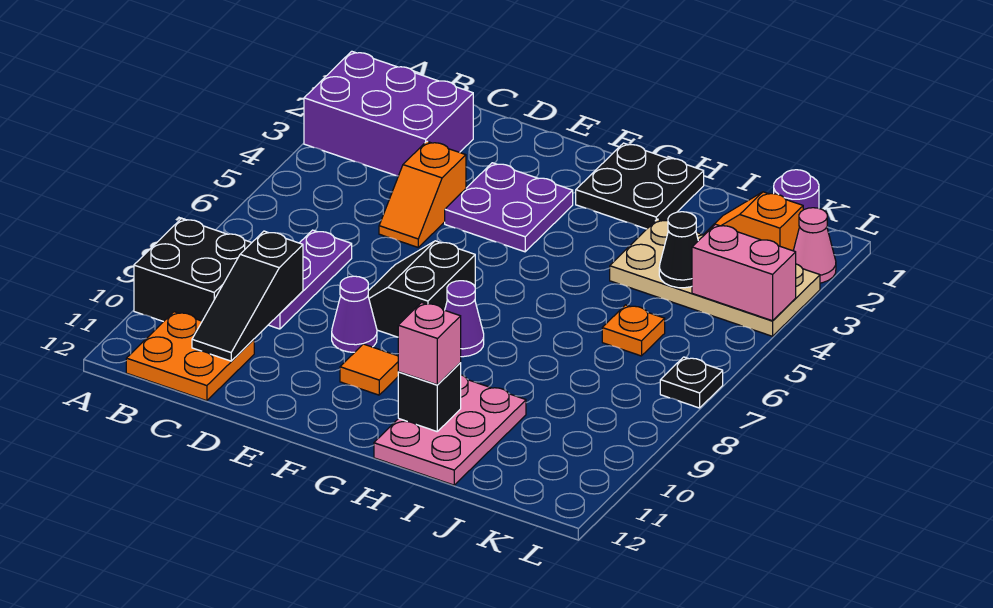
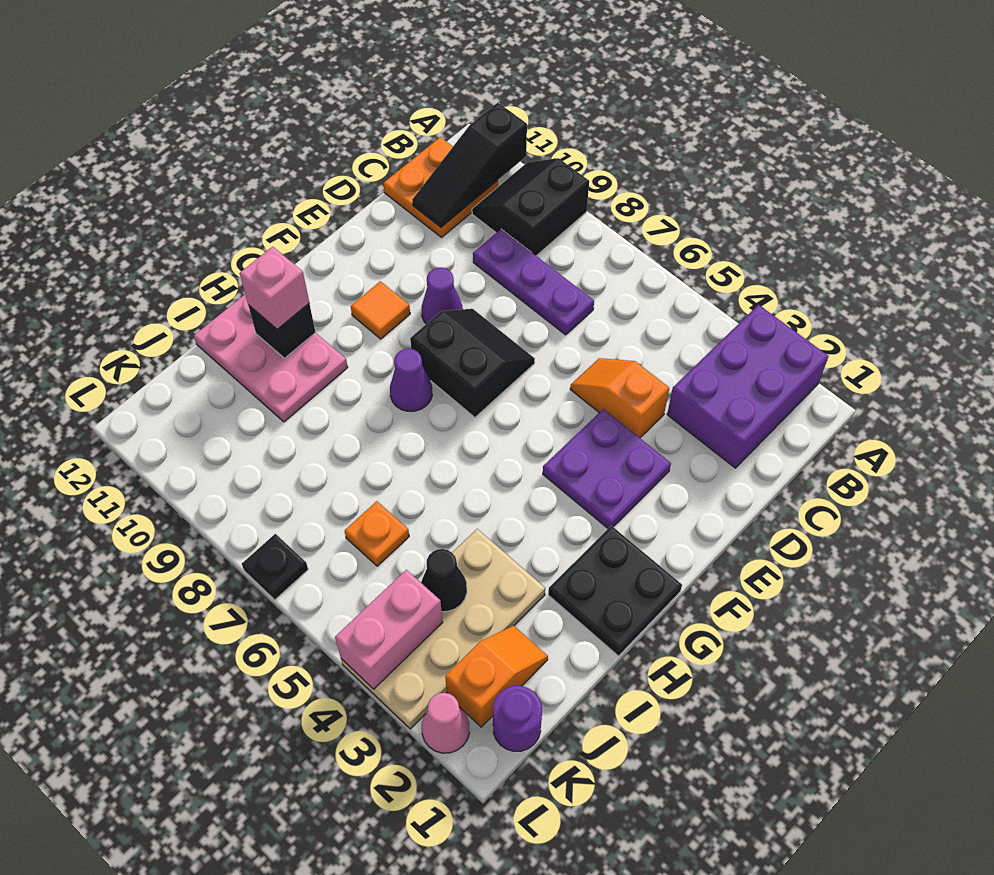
black brick A9:B10 level 1 -> black slope A9:B10 level 1 top 9
black slope C9:C11 level 2 top 9 -> black slope A11:C11 level 2 top A

